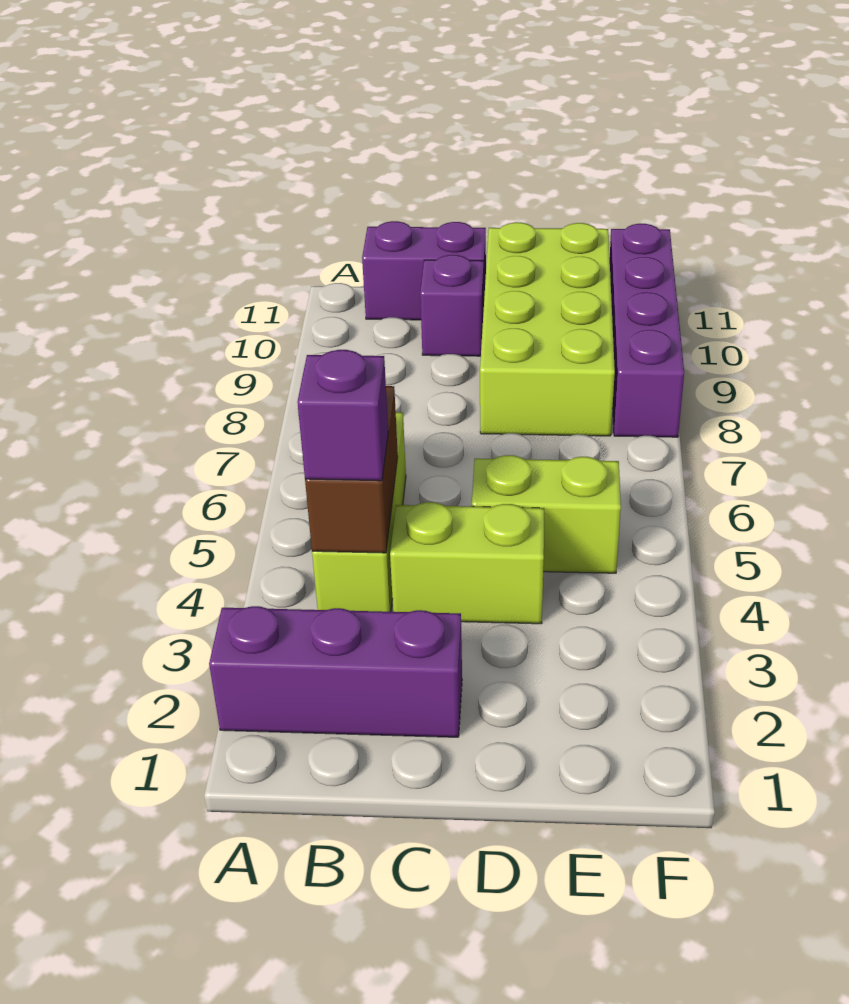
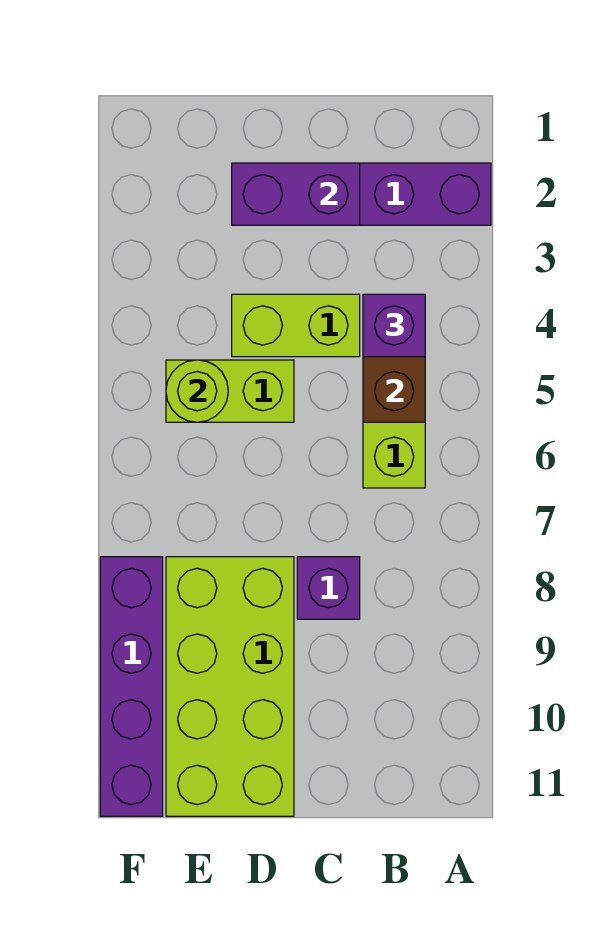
purple brick B11:C11 level 1 -> purple brick C2:D2 level 2
purple brick C10 level 1 -> purple brick C8 level 1
none -> lime round brick E5 level 2

